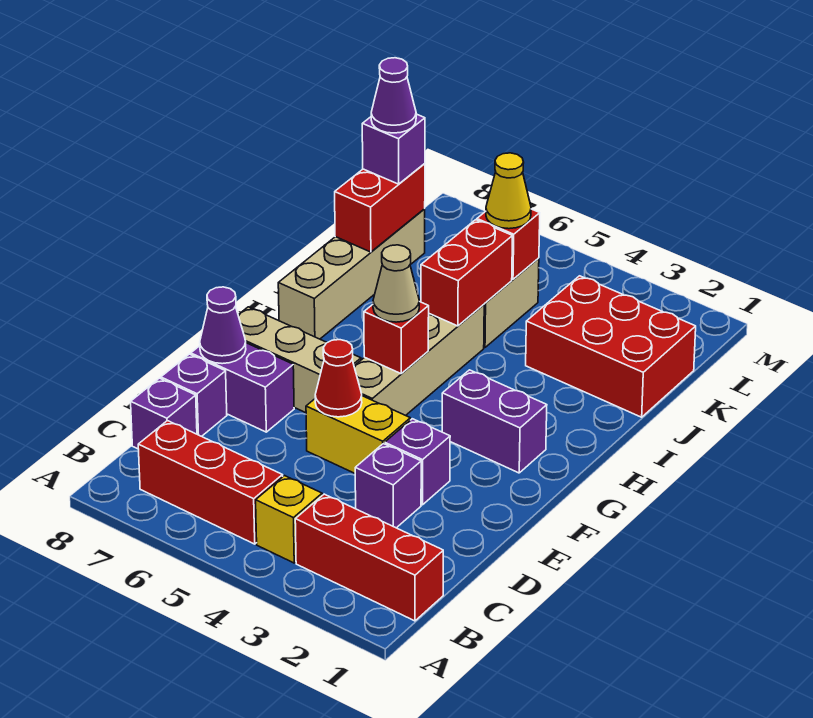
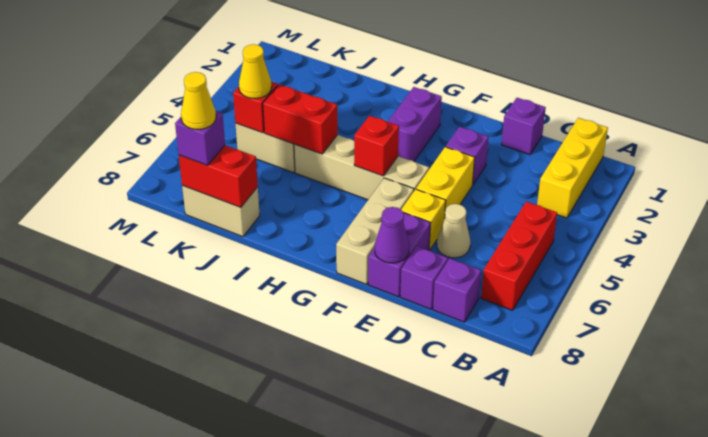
red brick B1:B3 level 1 -> yellow brick B1:B3 level 1
yellow brick B4 level 1 -> yellow brick E6 level 1
purple brick D3 level 1 -> purple brick D1 level 1
red cone E5 level 2 -> none
tan cone G5 level 3 -> tan cone D6 level 1
tan brick H8:K8 level 1 -> tan brick J8:K8 level 1
red brick J1:K3 level 1 -> none
purple cone K8 level 4 -> yellow cone K8 level 4

